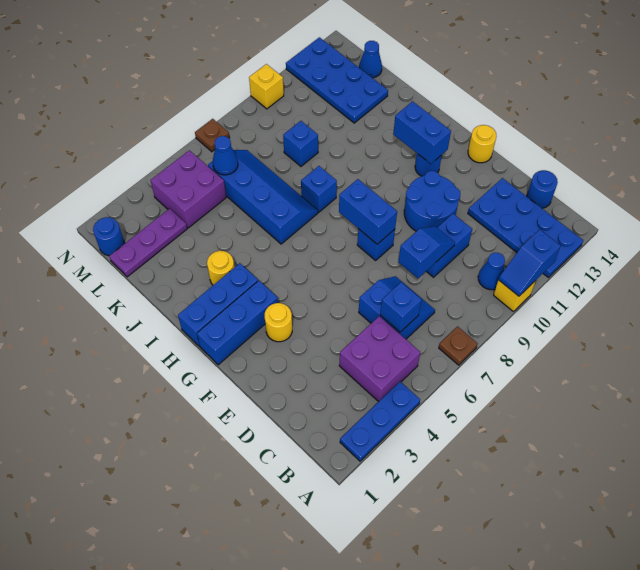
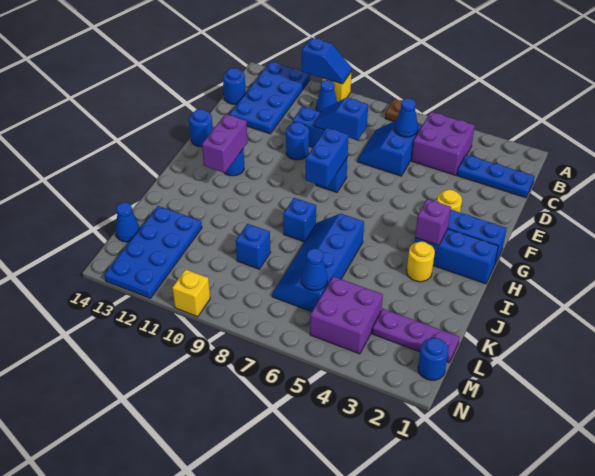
blue plate A2:A4 level 1 -> blue plate C1:C3 level 1
blue brick C6 level 2 -> blue cone C6 level 2
blue round brick E10:F11 level 1 -> blue round brick E10 level 1
yellow round brick F14 level 1 -> blue round brick F14 level 1
blue brick G12:H12 level 2 -> purple brick G12:H12 level 2
none -> purple brick H3 level 2
brown plate N7 level 1 -> none

